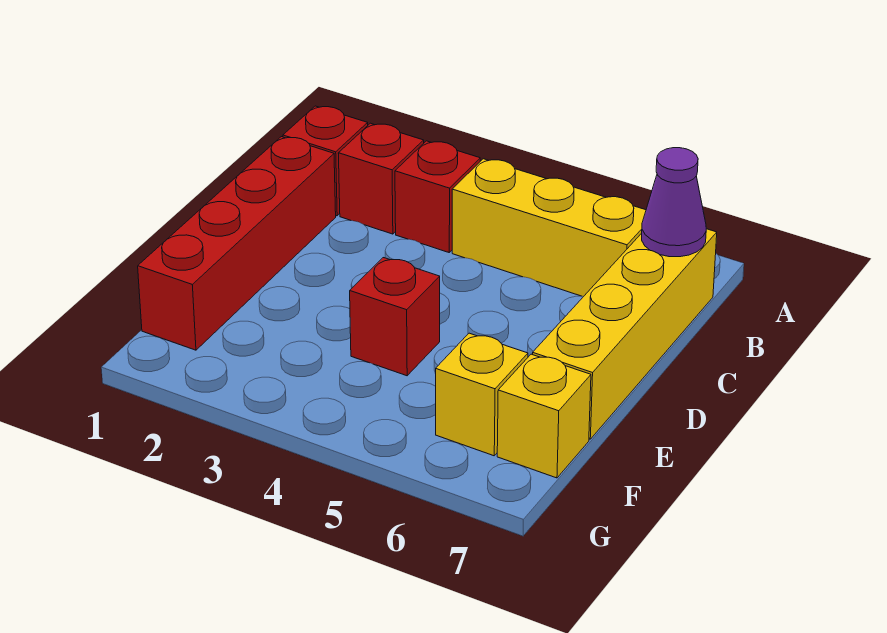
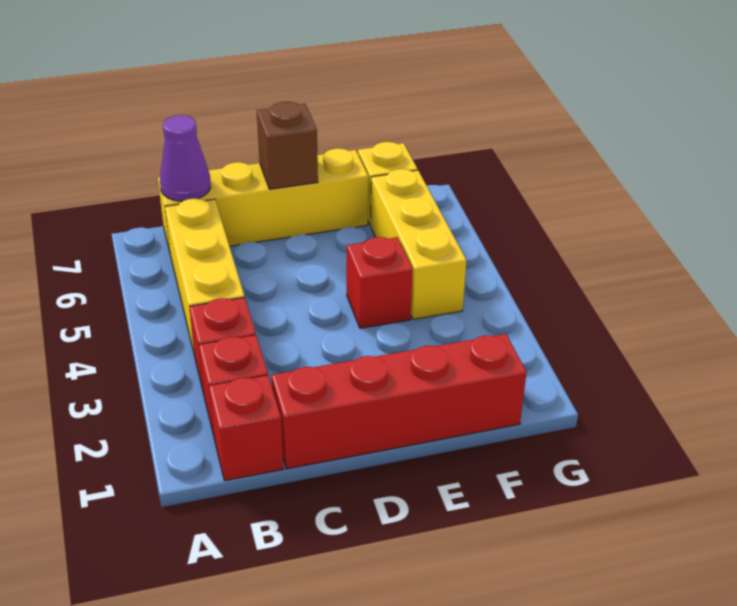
none -> brown brick D7 level 2
yellow brick F6 level 1 -> yellow brick F4:F6 level 1

